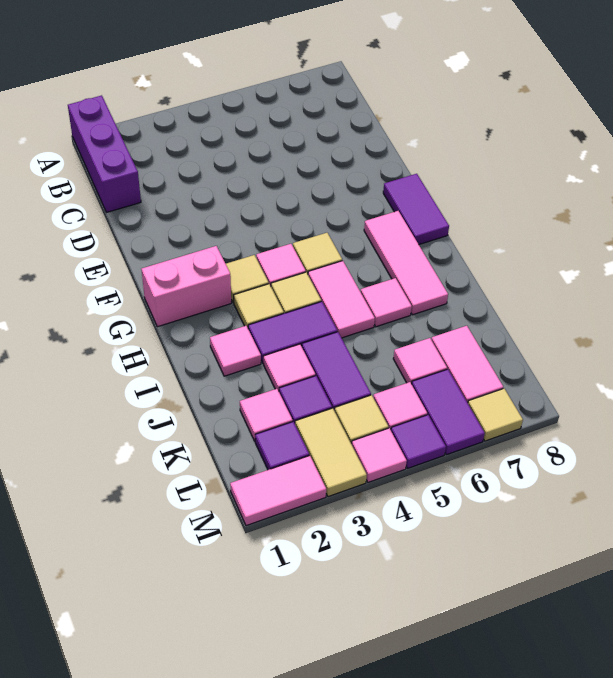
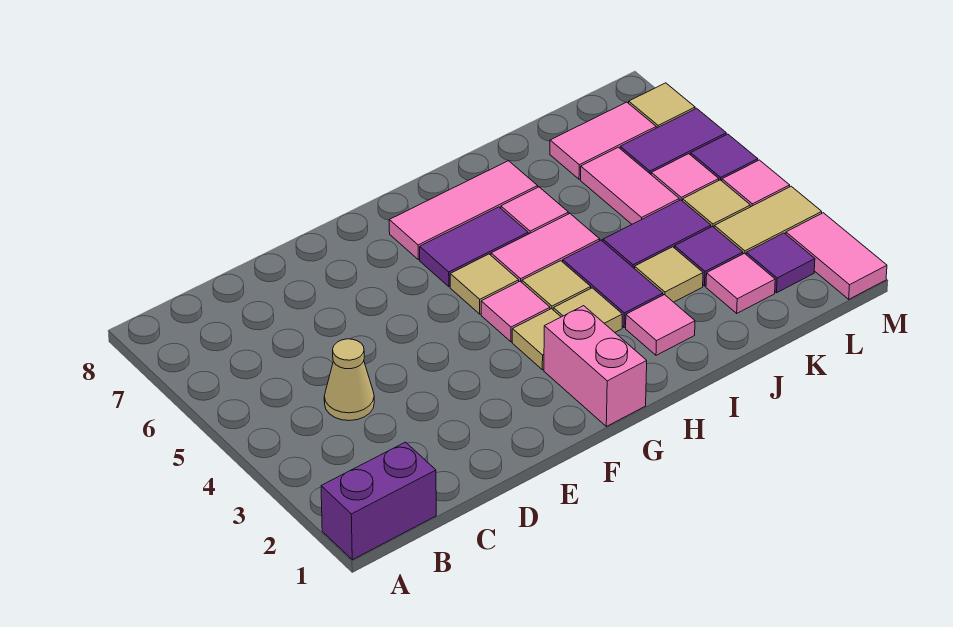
purple brick A1:C1 level 1 -> purple brick A1:B1 level 1
none -> tan cone C4 level 1
purple tile F8:G8 level 1 -> purple tile G6:H6 level 1
pink tile J3 level 1 -> tan tile J3 level 1
pink tile K6 level 1 -> pink tile K5:K6 level 1

